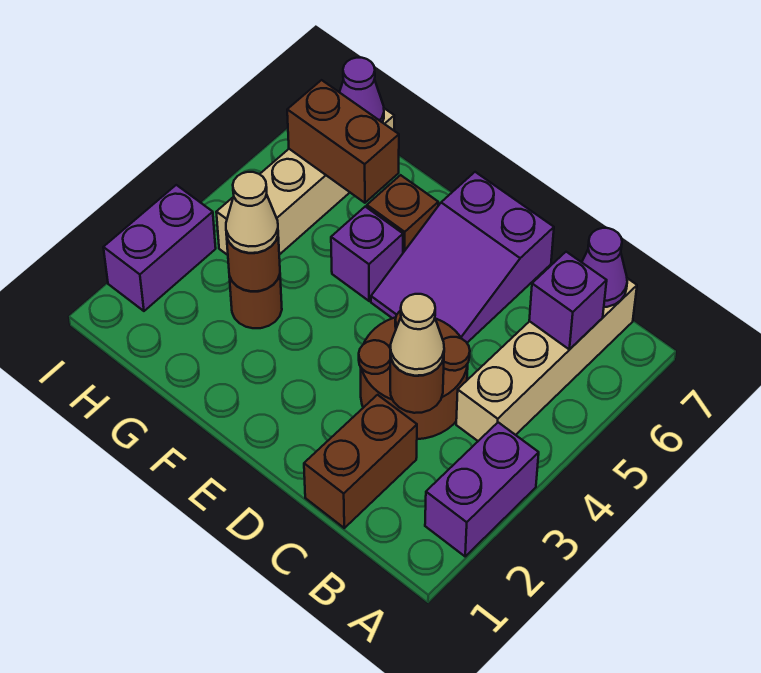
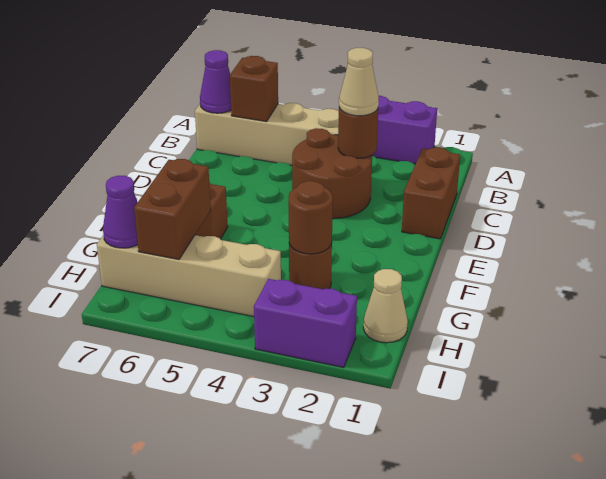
purple brick B6 level 2 -> brown brick B6 level 2
brown brick C1:C2 level 1 -> brown brick C1:D1 level 1
purple slope D5:E7 level 1 top 7 -> none
purple brick F5 level 1 -> none
tan cone G3 level 3 -> tan cone H1 level 1

